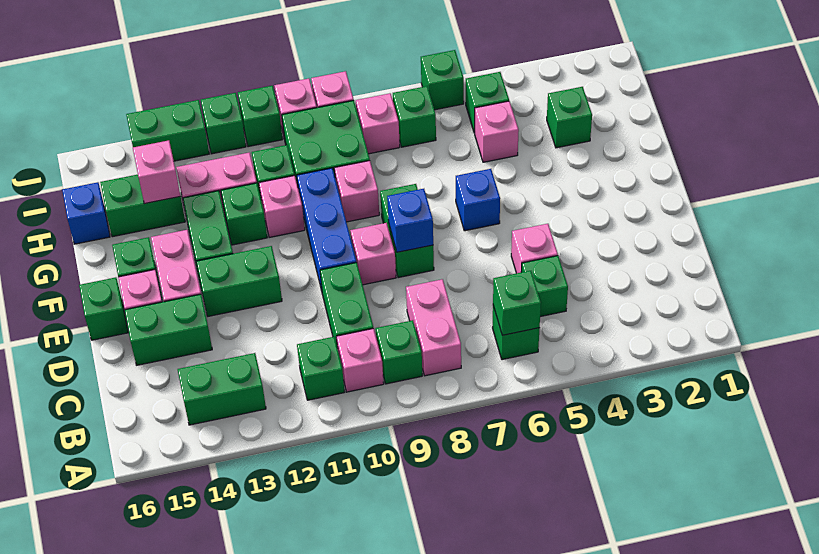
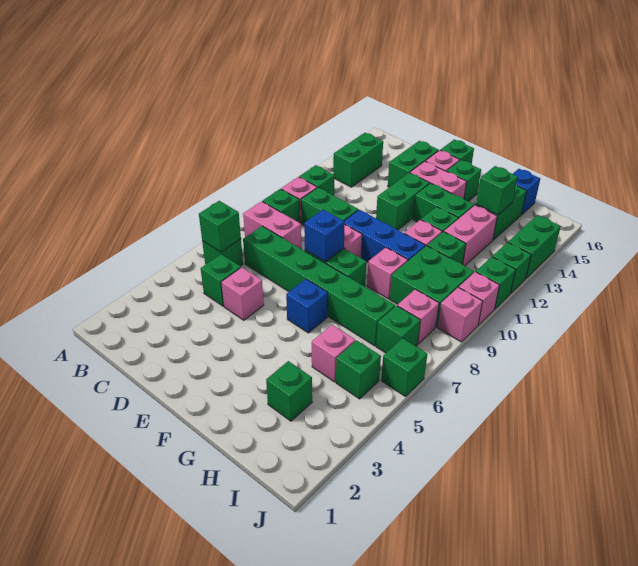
none -> green brick C7:H7 level 1
pink brick H14 level 2 -> green brick H14 level 2

